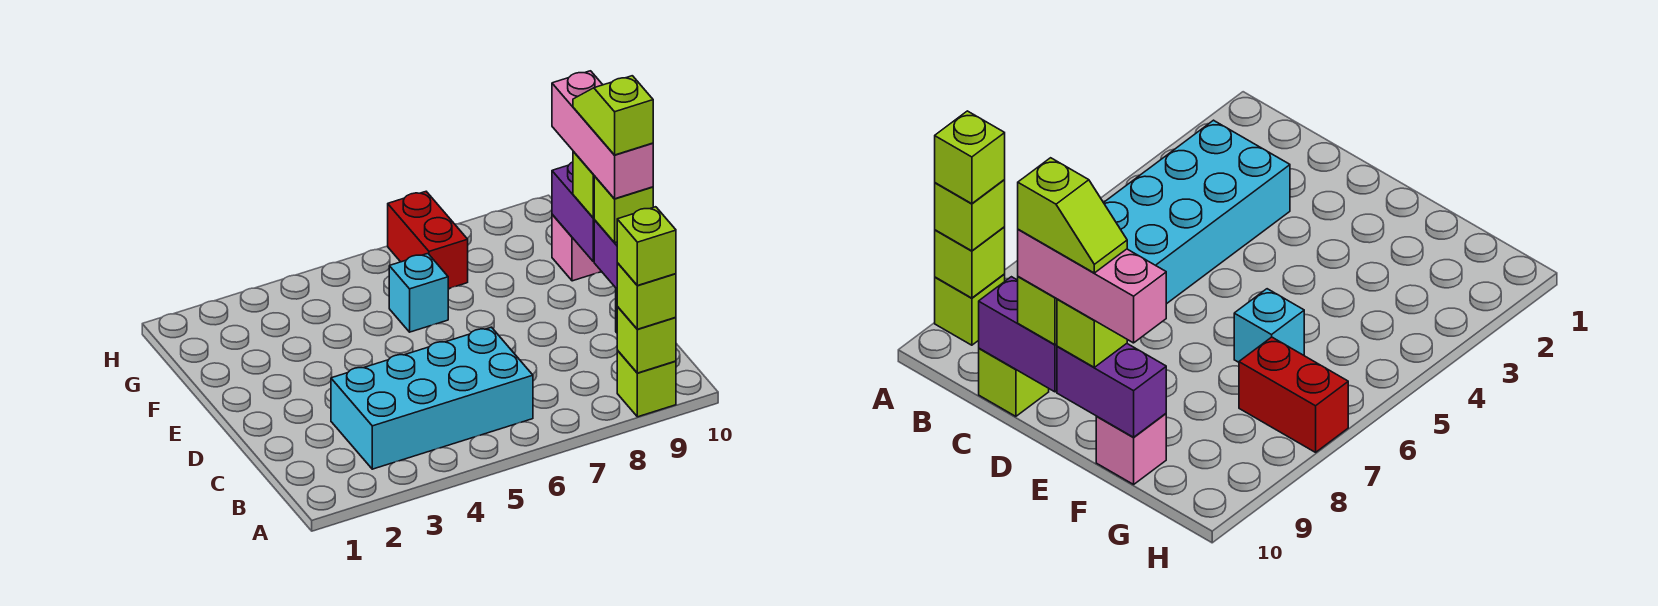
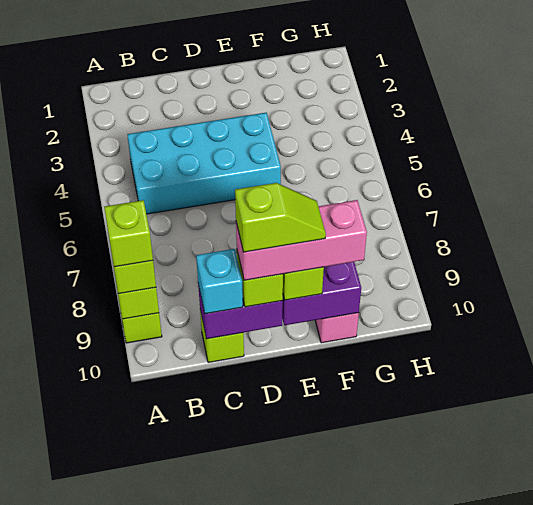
cyan brick B3:C6 level 1 -> cyan brick B4:E5 level 1
cyan brick F6 level 1 -> cyan brick C10 level 3
red brick G7:H7 level 1 -> none

